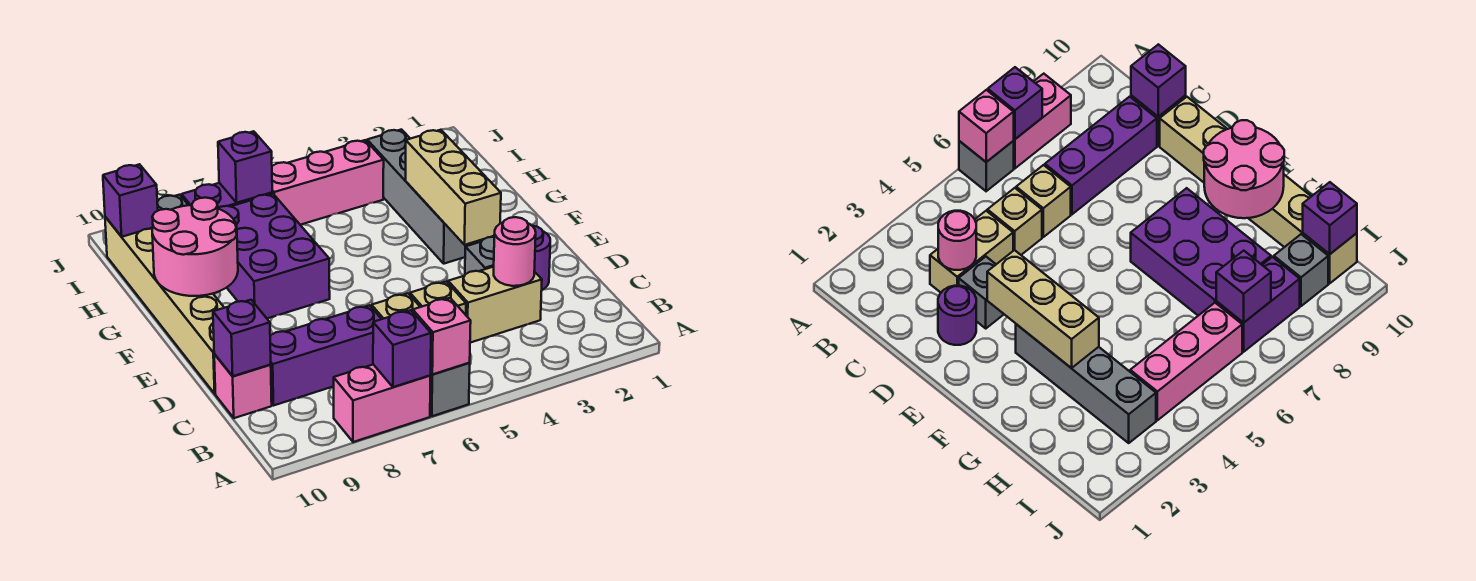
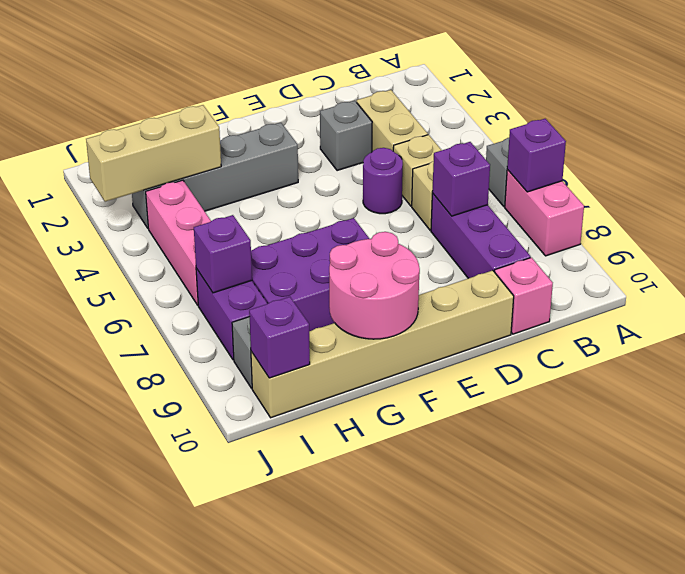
pink brick A6 level 2 -> none
pink round brick C3 level 2 -> none
purple brick C10 level 2 -> purple brick C7 level 2
purple round brick D2 level 1 -> purple round brick D5 level 1
tan brick E3:G3 level 2 -> tan brick H3:J3 level 2

